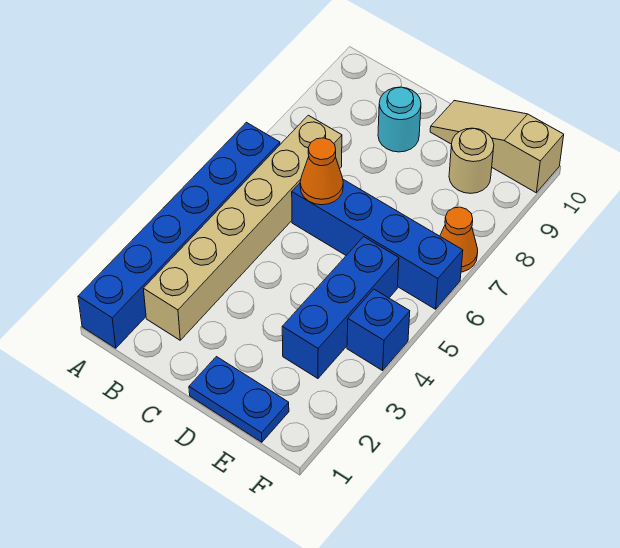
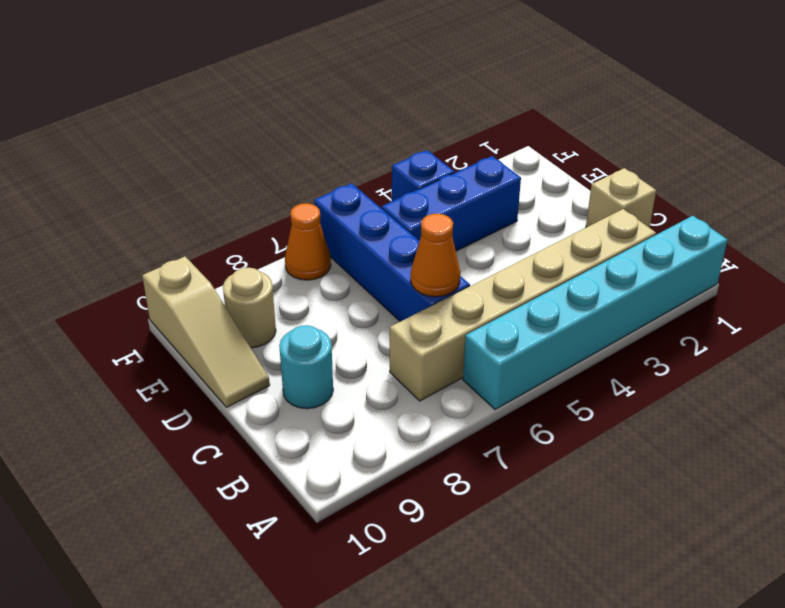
blue brick A1:A6 level 1 -> cyan brick A1:A6 level 1
none -> tan brick C1 level 1
blue plate D1:E1 level 1 -> none

